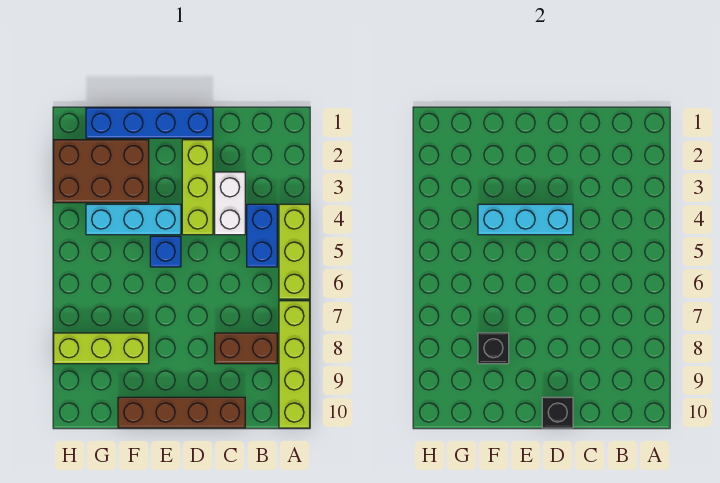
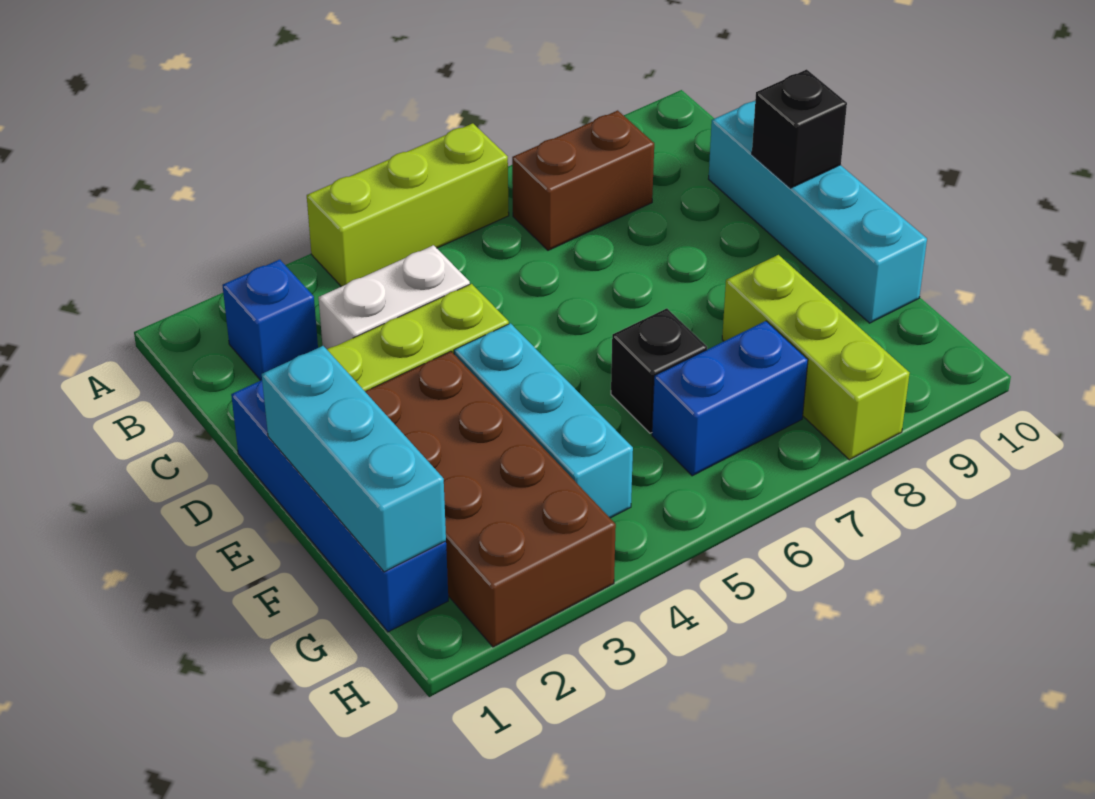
lime brick A7:A10 level 1 -> none
blue brick B4:B5 level 1 -> blue brick G6:G7 level 1
brown brick B8:C8 level 1 -> brown brick B7:B8 level 1
brown brick C10:F10 level 1 -> cyan brick C10:F10 level 1
cyan brick D4:F4 level 2 -> cyan brick E1:G1 level 2
blue brick E5 level 1 -> blue brick B2 level 1
brown brick F2:H3 level 1 -> brown brick E2:H3 level 1
black brick F8 level 2 -> black brick F6 level 1

